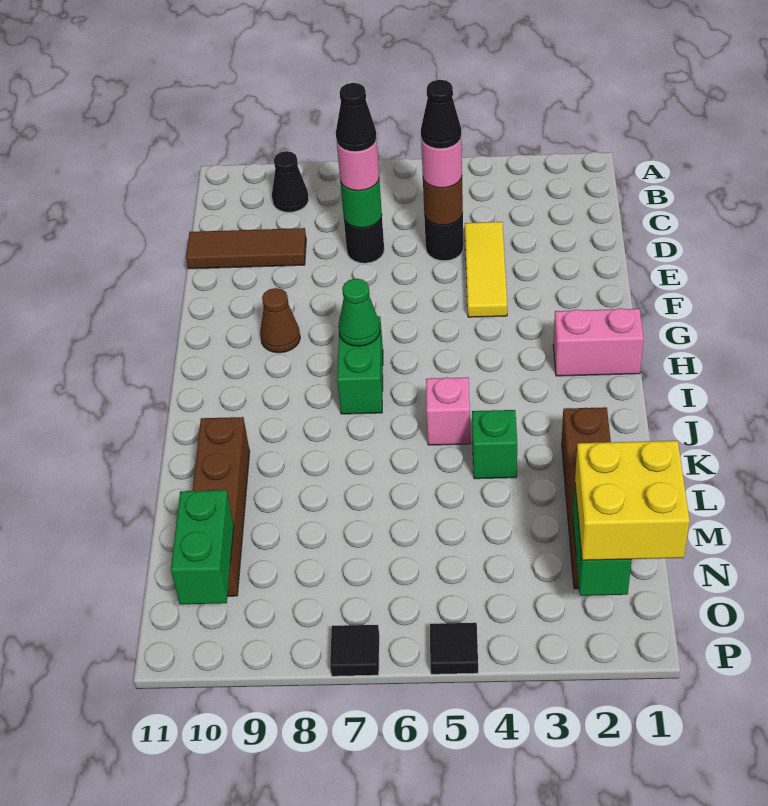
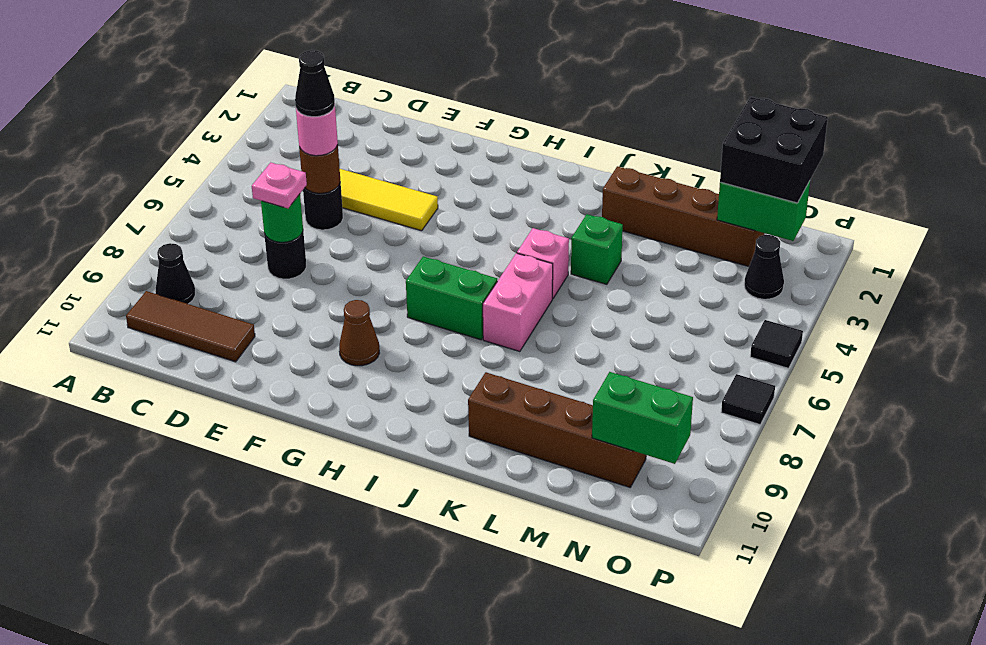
pink round brick D7 level 3 -> pink plate D7 level 3
black cone D7 level 4 -> black cone O3 level 1
brown tile D9:D11 level 1 -> brown tile B10:D10 level 1
pink brick H1:H2 level 1 -> pink brick J6:J7 level 1
green cone H7 level 2 -> none
yellow brick N1:O2 level 3 -> black brick N1:O2 level 3

